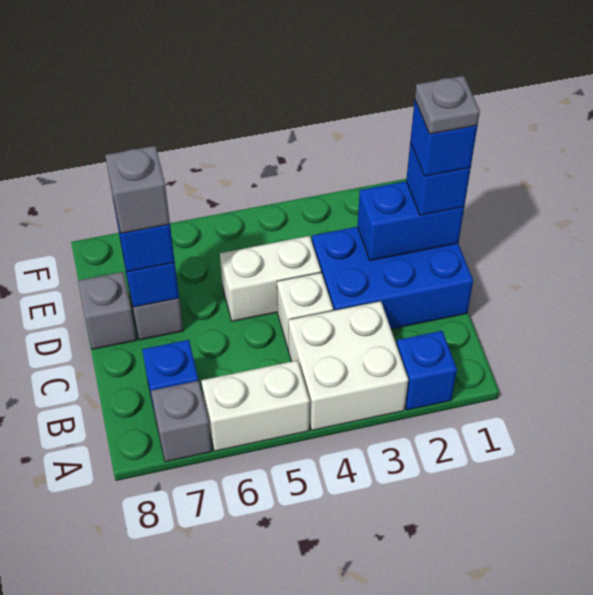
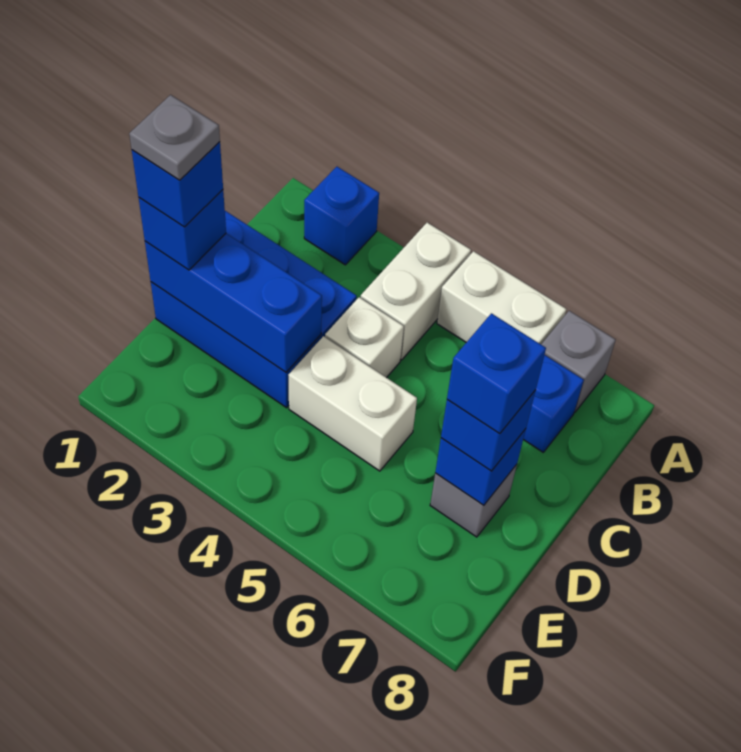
white brick A3:B4 level 1 -> white brick A4:B4 level 1
blue brick D1:D2 level 2 -> blue brick D1:D3 level 2
grey brick D7 level 4 -> blue brick D7 level 4
grey brick D8 level 1 -> none

